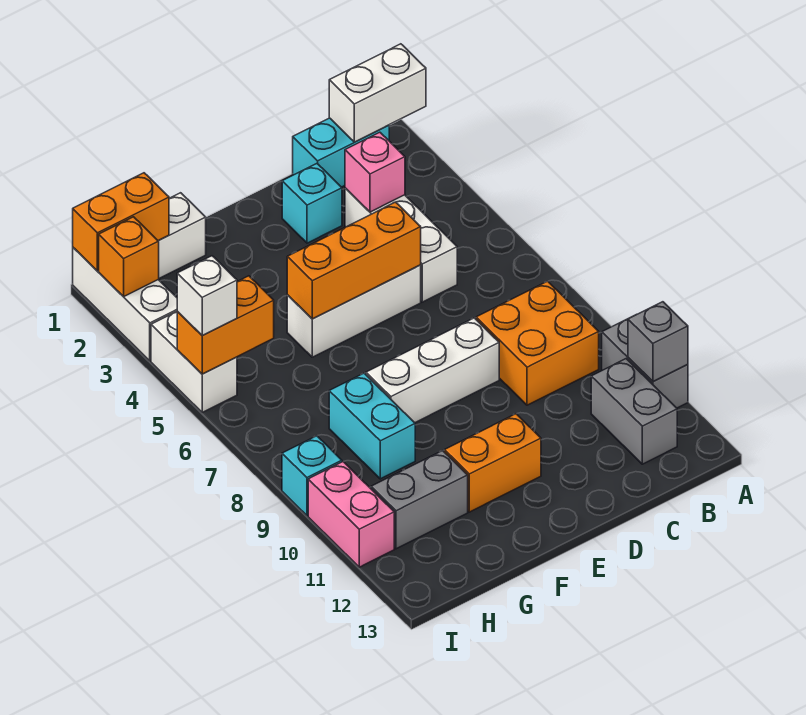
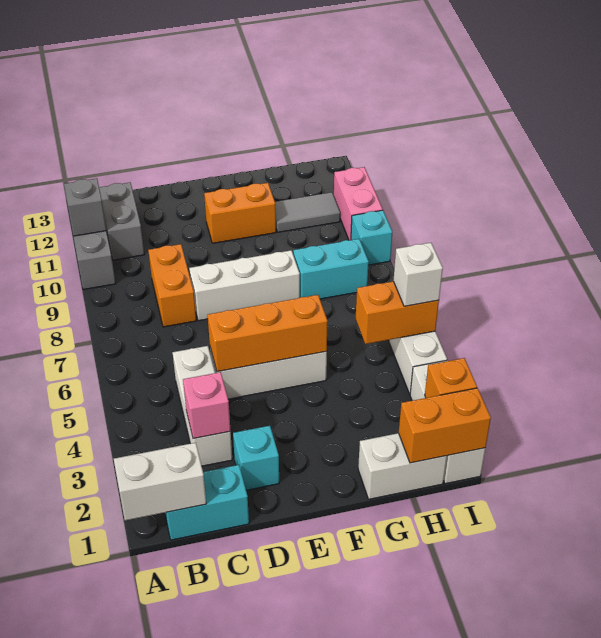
orange brick B8:C9 level 1 -> orange brick C8:C9 level 1
cyan brick G8:G9 level 1 -> cyan brick G8:H8 level 1
grey brick G11:H11 level 1 -> grey tile G11:H11 level 1

